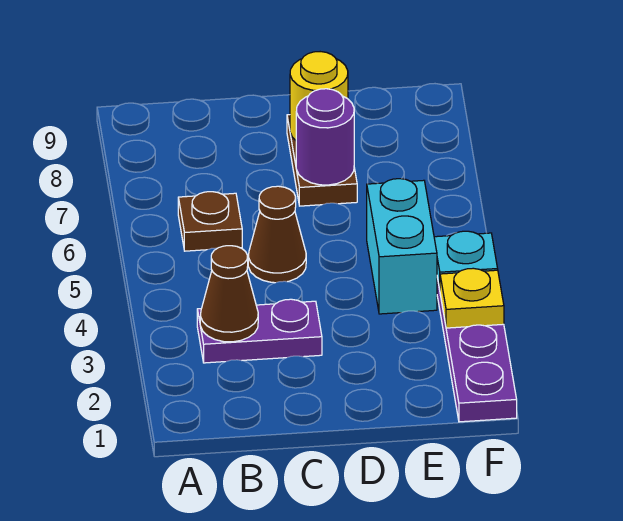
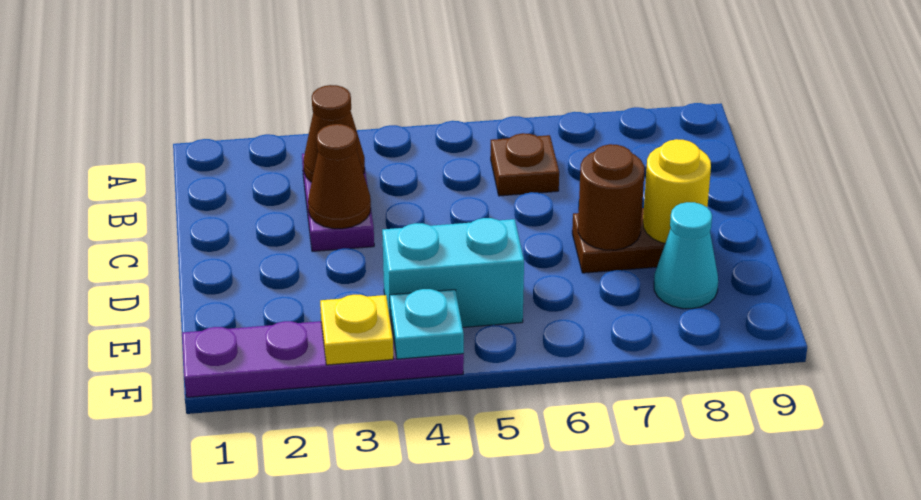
brown cone C5 level 1 -> brown cone C3 level 2
purple round brick D7 level 2 -> brown round brick D7 level 2
none -> cyan cone E8 level 1

